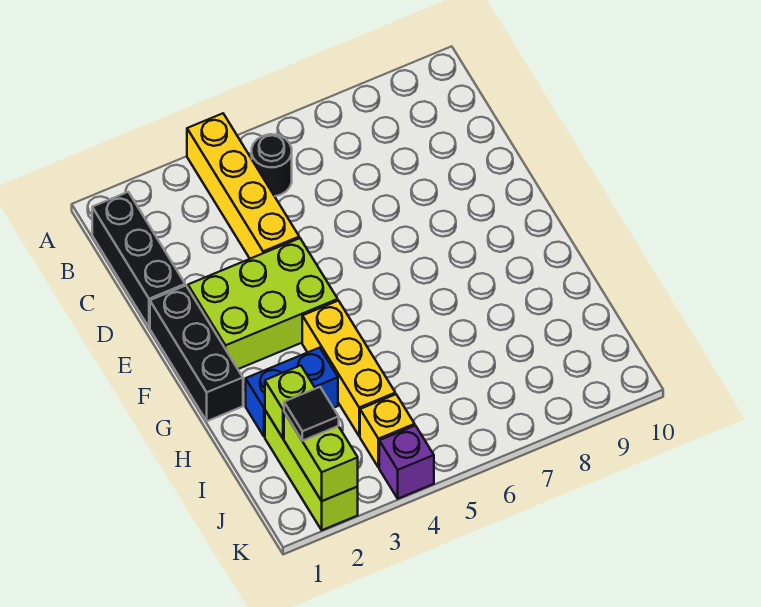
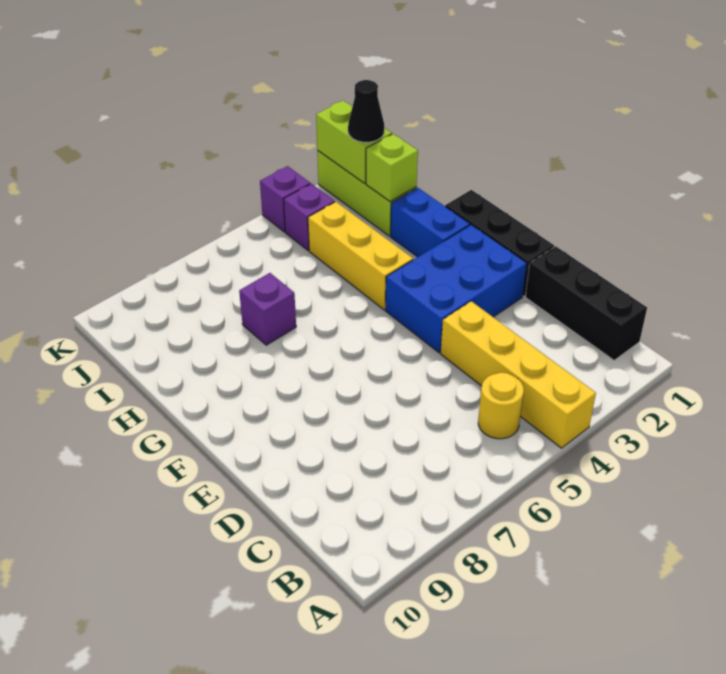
black round brick B5 level 1 -> yellow round brick B5 level 1
lime brick E2:F4 level 1 -> blue brick E2:F4 level 1
blue brick H2:H3 level 1 -> blue brick G2:H2 level 1
none -> purple brick H7 level 1
black tile J2 level 3 -> black cone J2 level 3
yellow brick J4 level 1 -> purple brick J4 level 1

